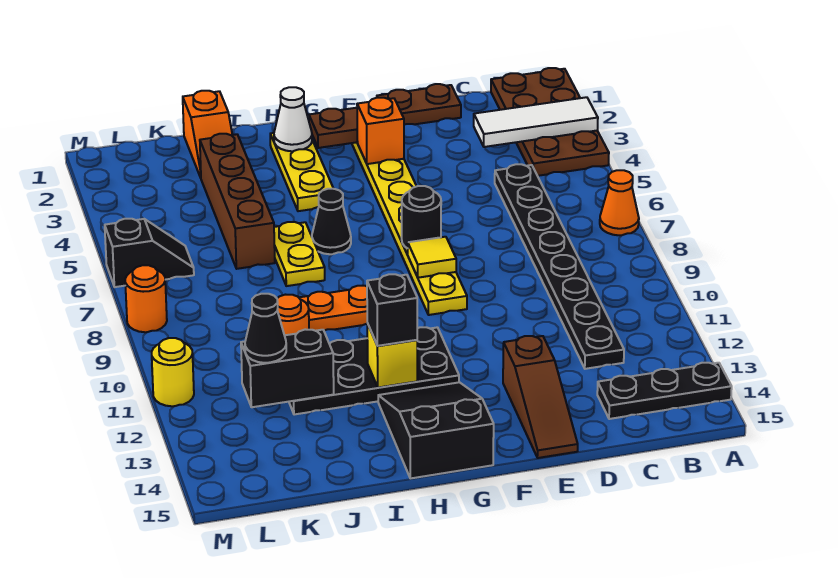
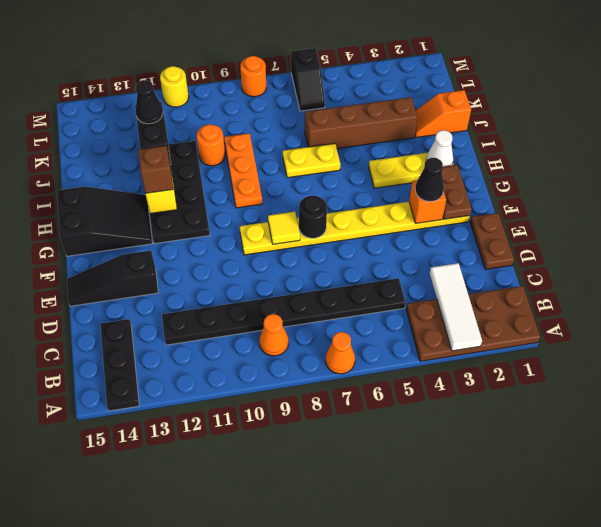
none -> orange cone B9 level 1
brown slope E13:E15 level 1 top 13 -> black slope E13:E15 level 1 top 13
black cone H6 level 1 -> black cone F3 level 3
black brick H12 level 3 -> brown brick H12 level 3

